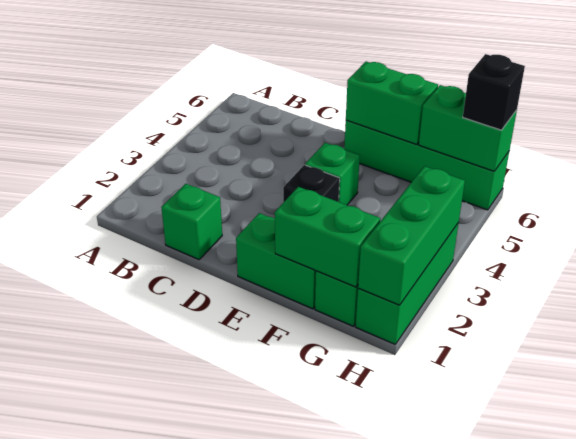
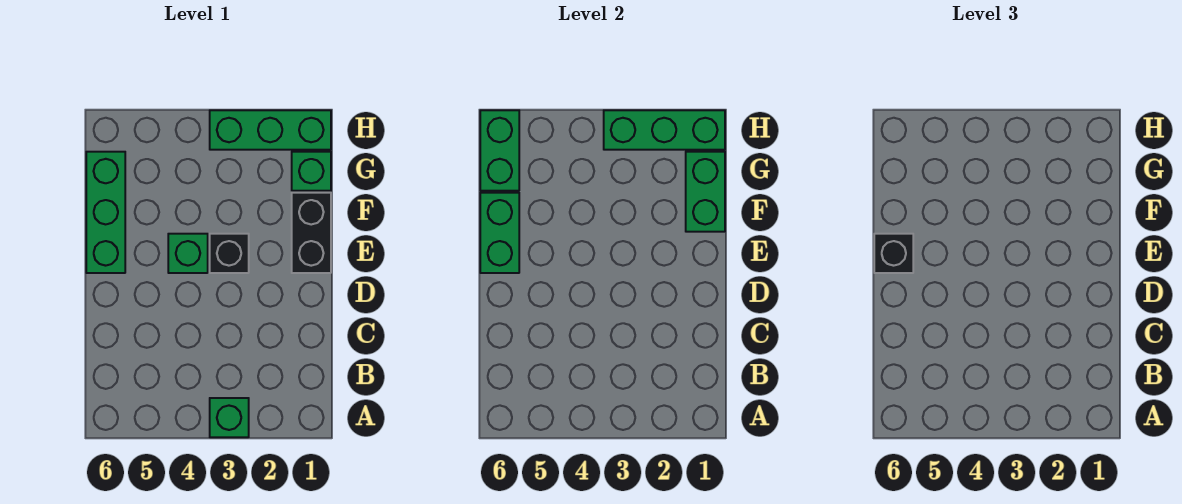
green brick C1 level 1 -> green brick A3 level 1
green brick E1:F1 level 1 -> black brick E1:F1 level 1
green brick E6:H6 level 1 -> green brick E6:G6 level 1
black brick H6 level 3 -> black brick E6 level 3

